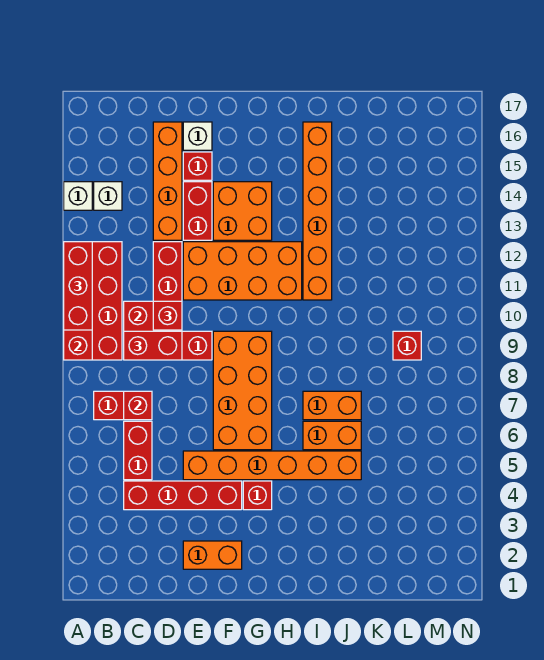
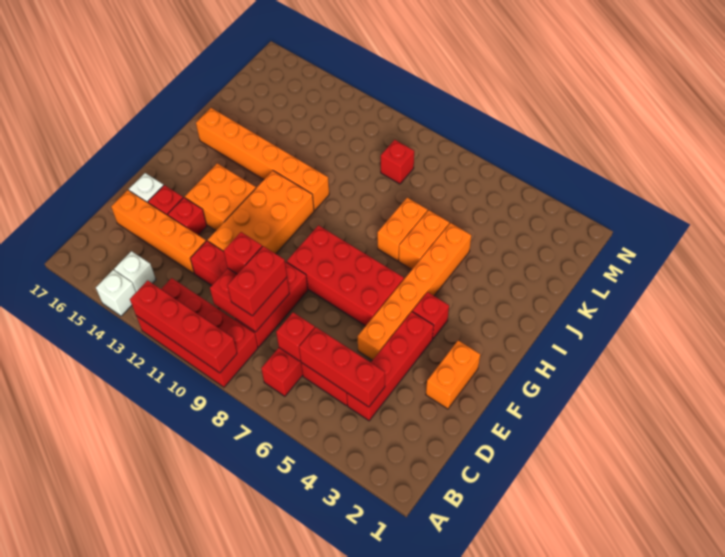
red brick A10:A12 level 3 -> red brick C4:C6 level 2
red brick E13:E14 level 1 -> red brick E14 level 1
orange brick F6:G9 level 1 -> red brick F6:G9 level 1

